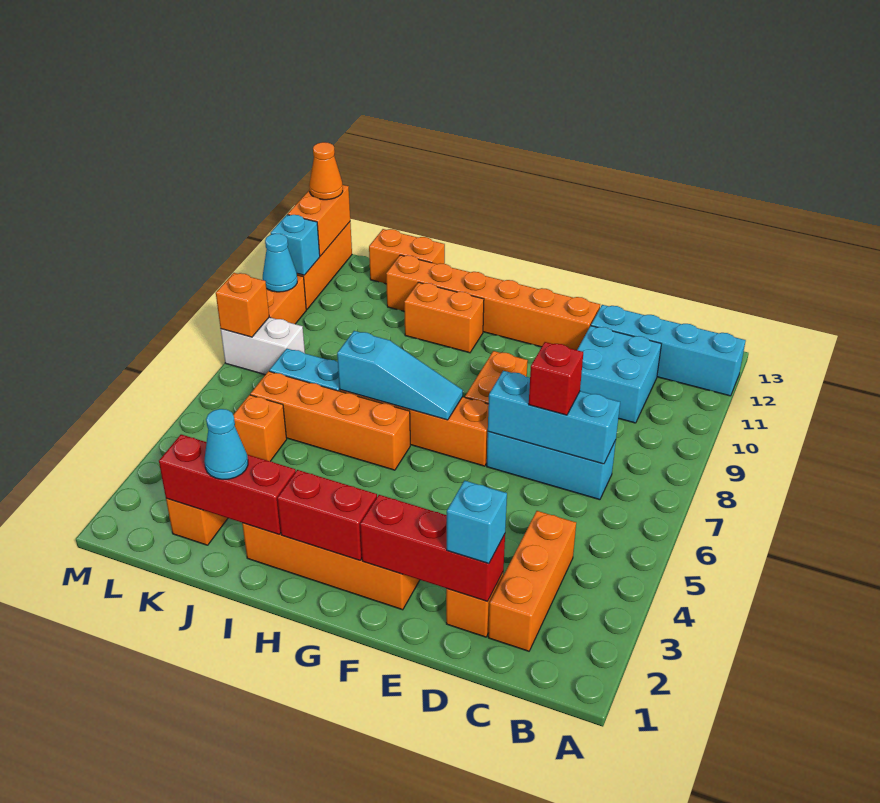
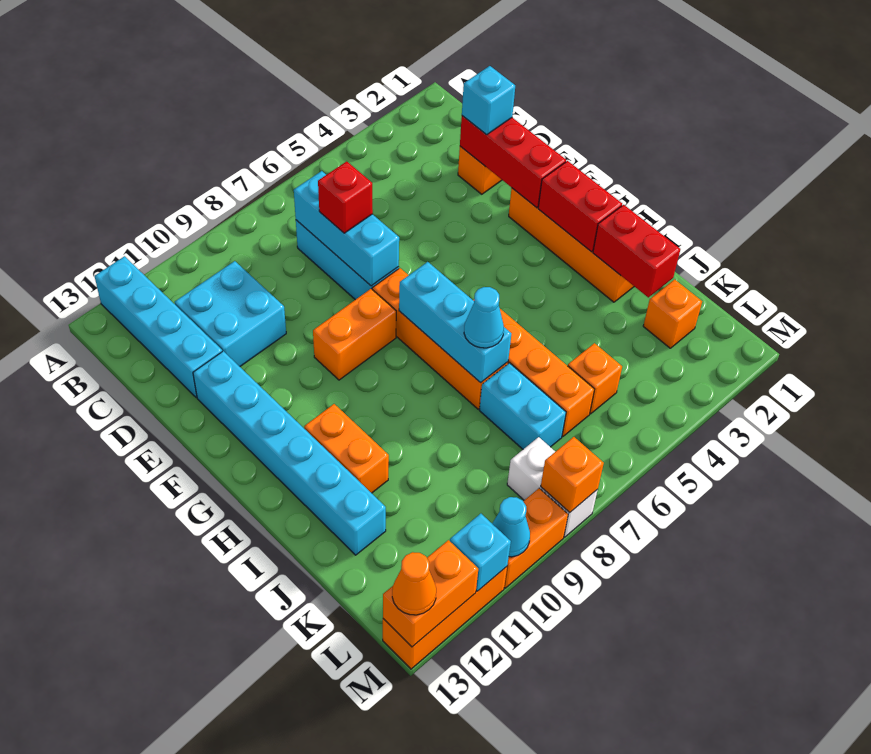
orange brick C2:C4 level 1 -> none
orange brick E12:J12 level 1 -> cyan brick E12:J12 level 1
cyan slope G7:I7 level 2 top I -> cyan brick G7:I7 level 2
red brick I2:K2 level 2 -> red brick I2:J2 level 2
cyan cone J2 level 3 -> cyan cone I7 level 3
orange brick J13:K13 level 1 -> none

